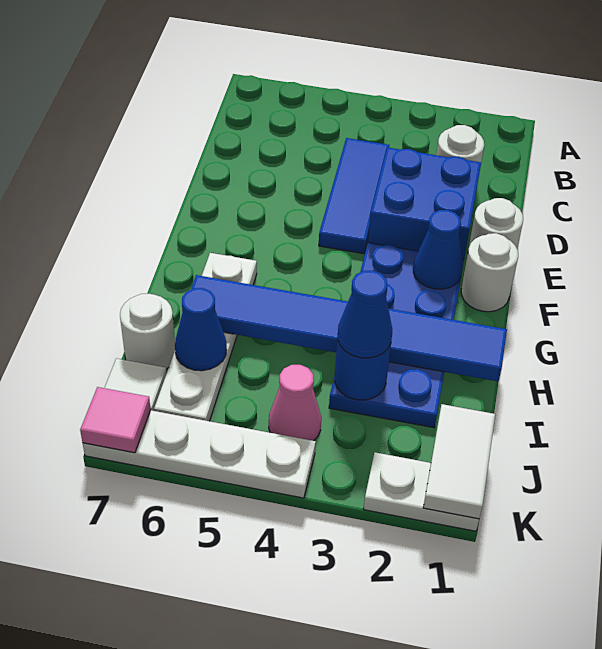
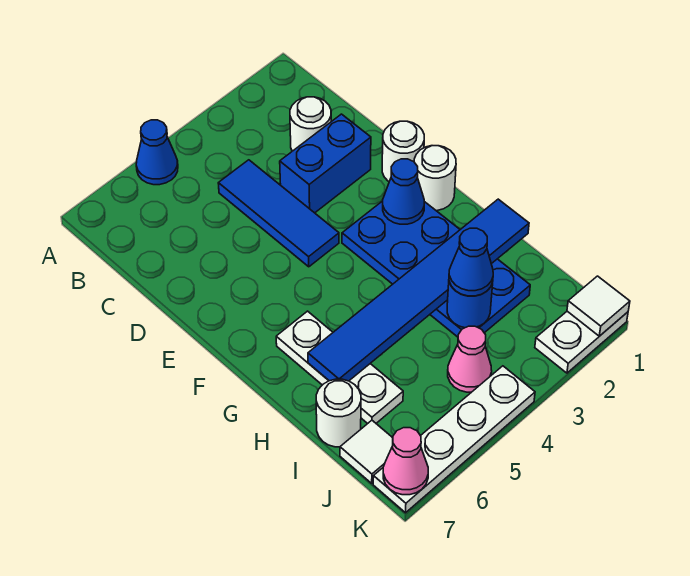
blue brick D2:E3 level 1 -> blue brick D2:D3 level 1
white plate G6:J6 level 1 -> white plate G6:I6 level 1
blue cone I6 level 2 -> blue cone A5 level 1
white tile J1:K1 level 2 -> white tile K1 level 2
pink tile K7 level 2 -> pink cone K7 level 2

